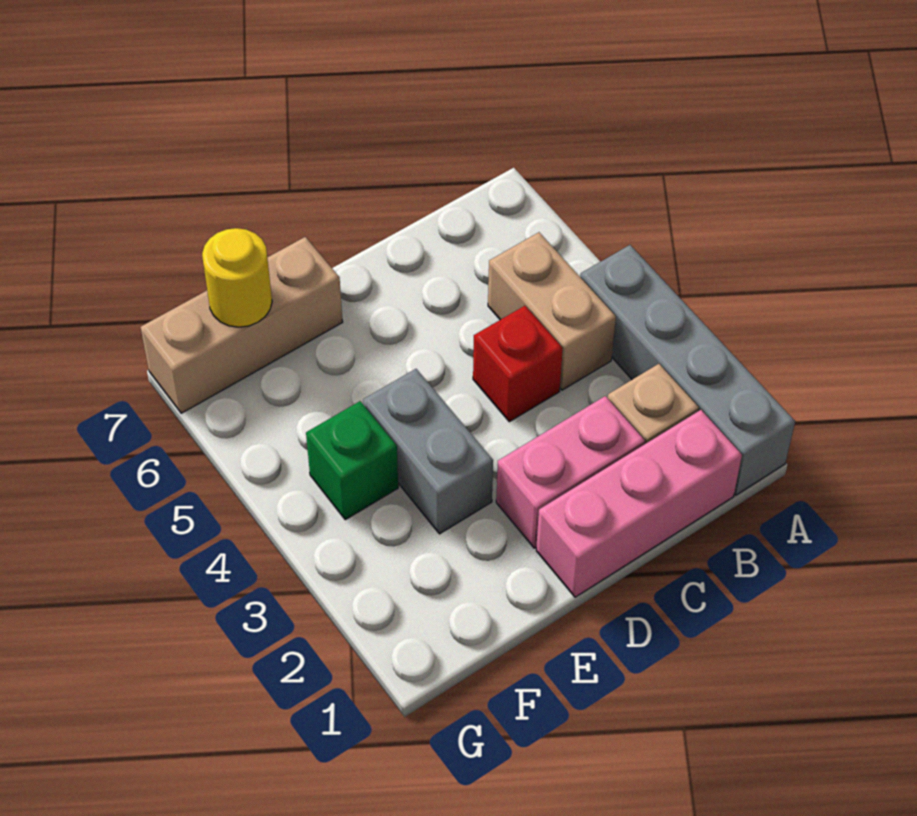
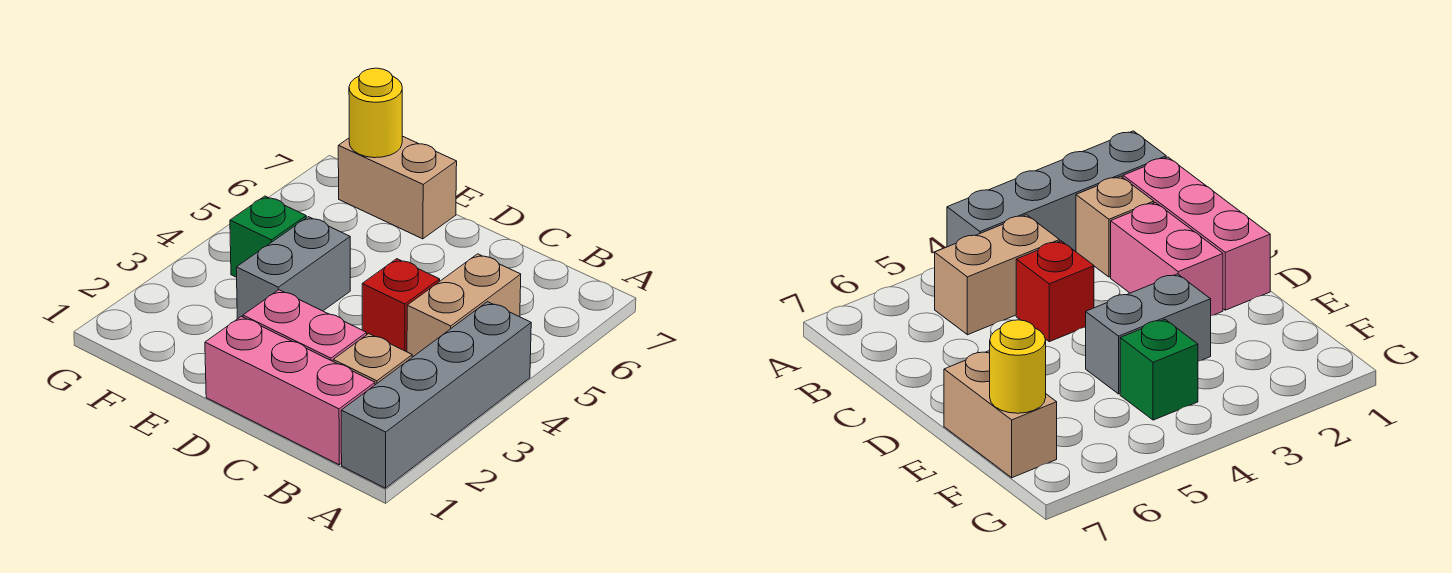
tan brick E7:G7 level 1 -> tan brick E7:F7 level 1

